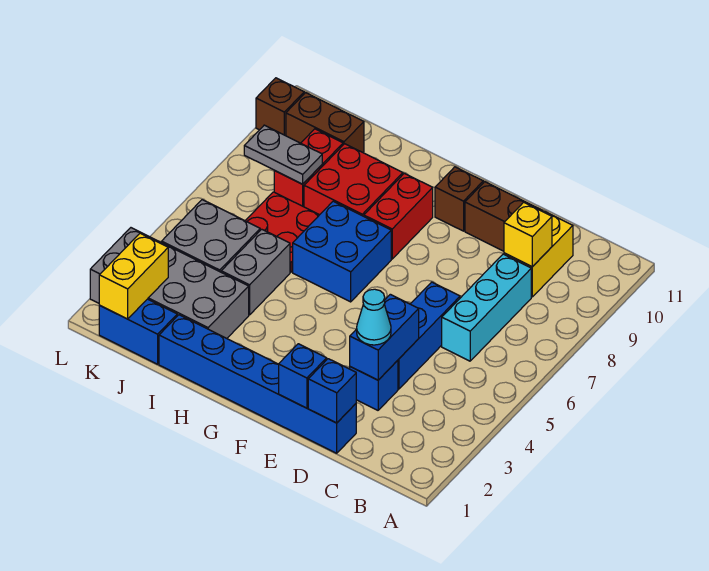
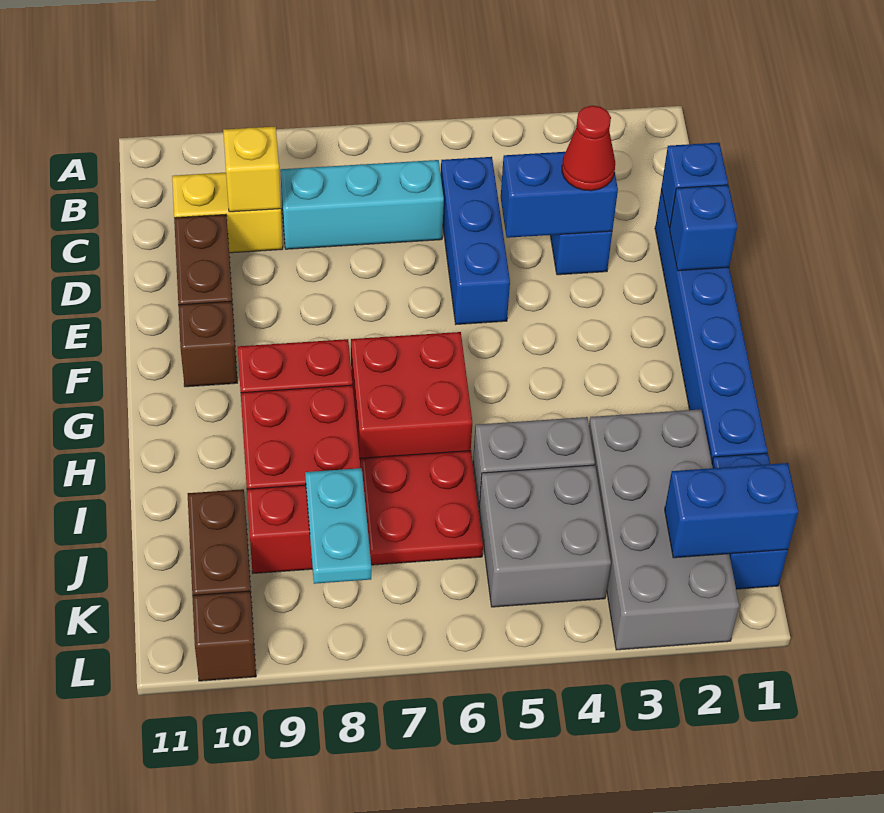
cyan cone D3 level 3 -> red cone D3 level 3
blue brick D4:D6 level 1 -> blue brick C5:E5 level 1
blue brick G6:H7 level 1 -> red brick G6:H7 level 1
grey plate J8:K8 level 2 -> cyan plate J8:K8 level 2
yellow brick K1:K2 level 2 -> blue brick K1:K2 level 2

